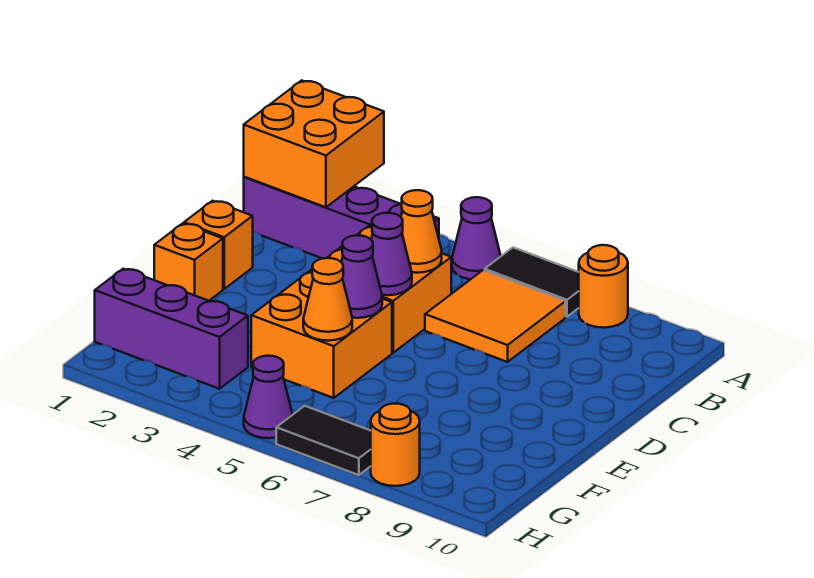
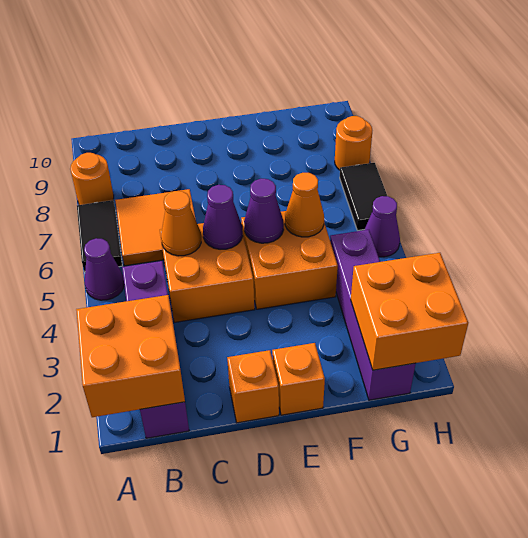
purple brick G1:G3 level 1 -> purple brick G1:G4 level 1
none -> orange brick G1:H2 level 2

